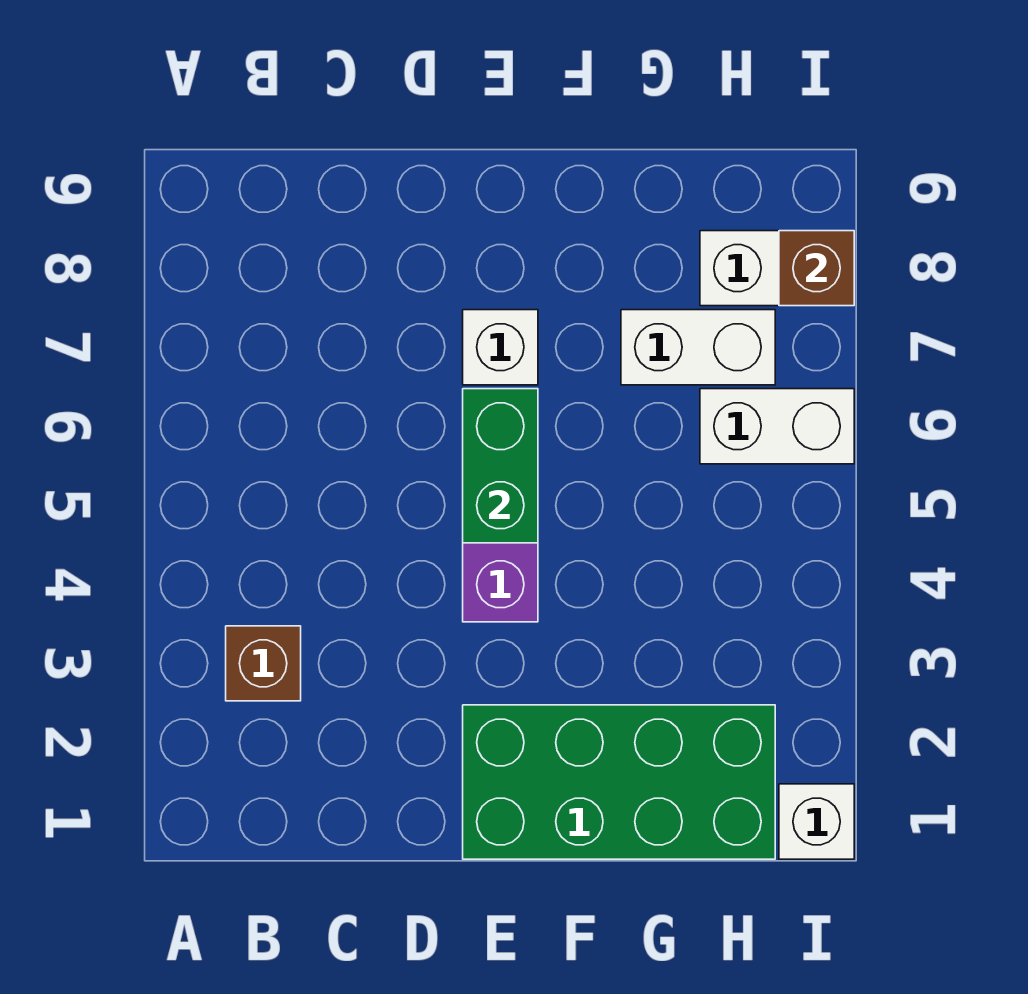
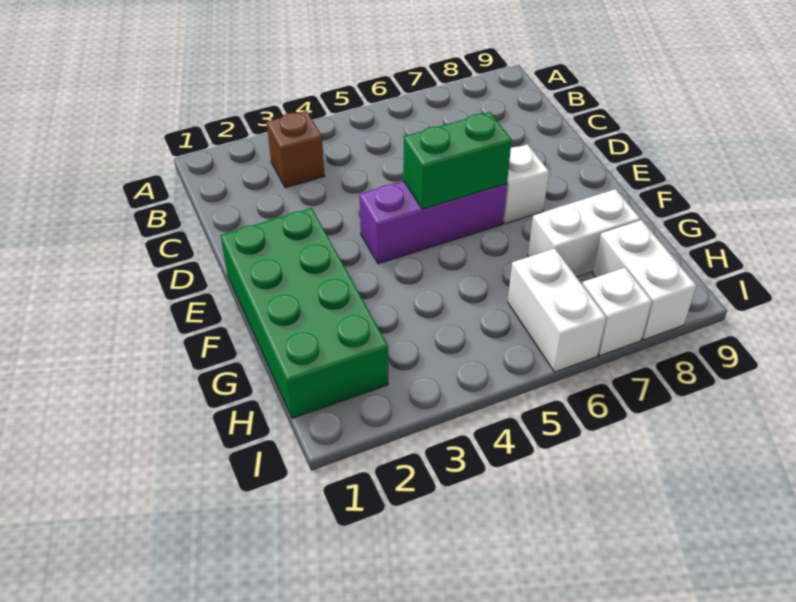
white brick G7:H7 level 1 -> white brick G7:G8 level 1
white brick I1 level 1 -> white brick I7 level 1
brown brick I8 level 2 -> none

